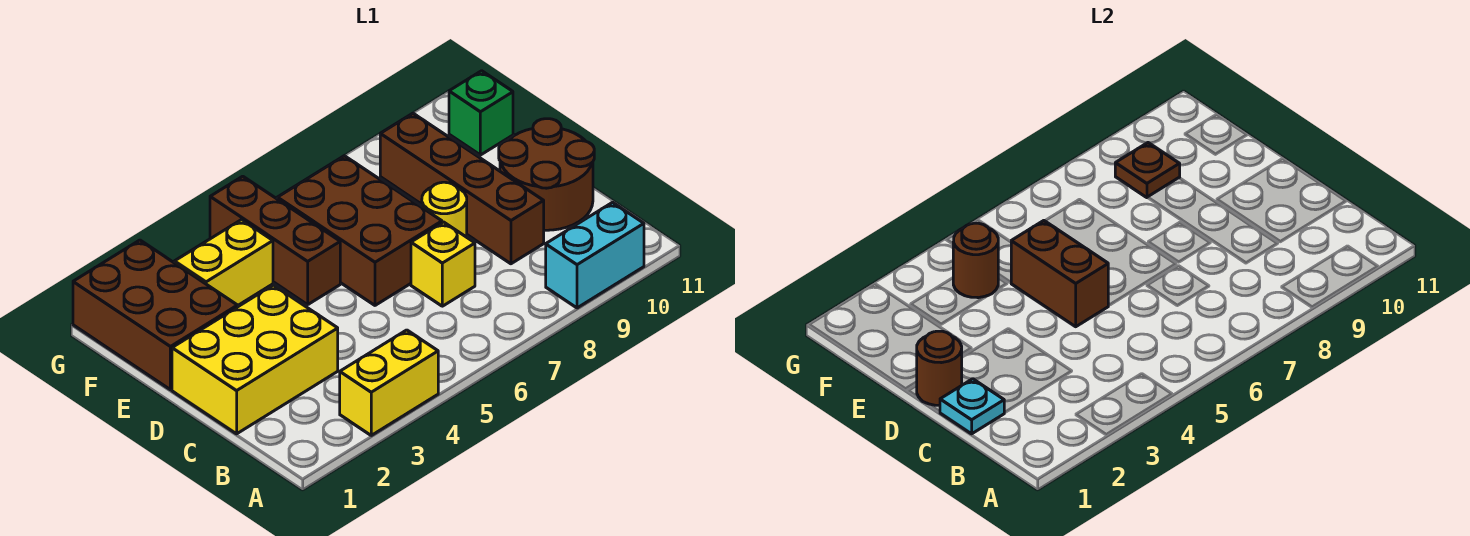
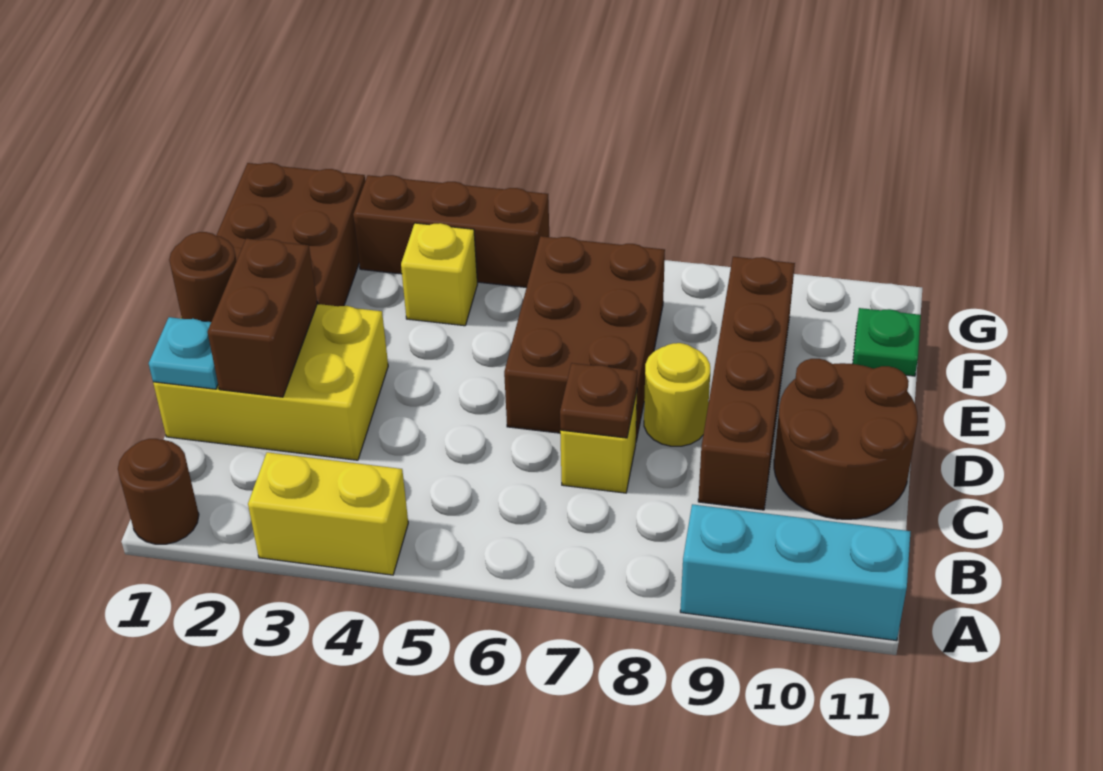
cyan brick A9:A10 level 1 -> cyan brick A9:A11 level 1
brown brick D5:E5 level 2 -> brown brick C2:D2 level 2
brown brick E5:G5 level 1 -> brown brick G3:G5 level 1
yellow brick F3:F4 level 1 -> yellow brick F4 level 1
brown round brick F4 level 2 -> brown round brick A1 level 1
brown plate F9 level 2 -> brown plate C7 level 2
green brick F11 level 1 -> green plate F11 level 1

